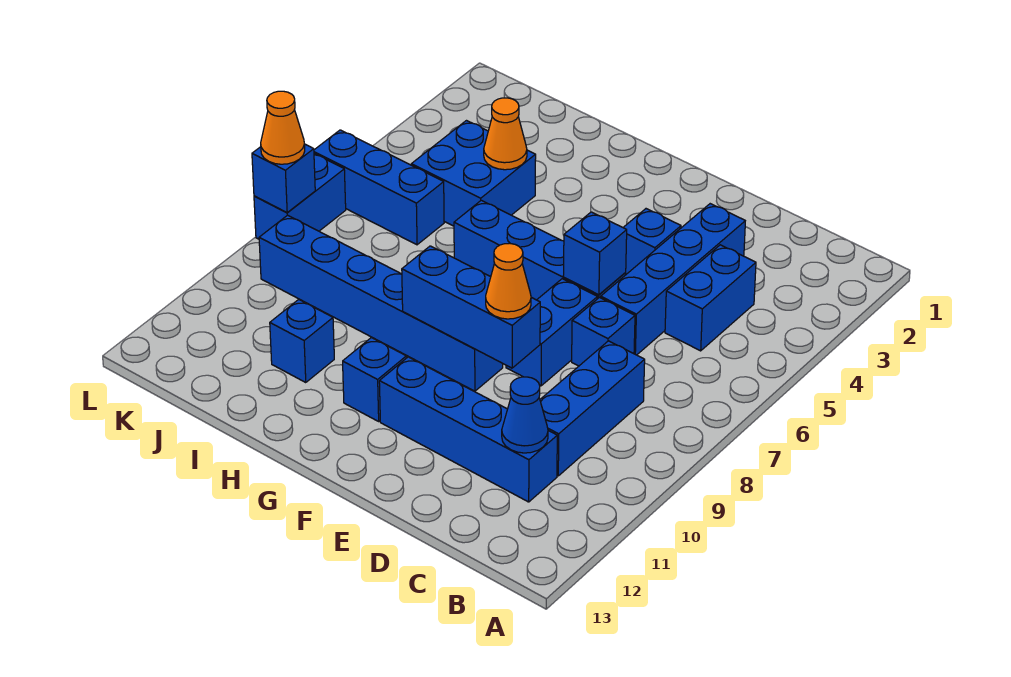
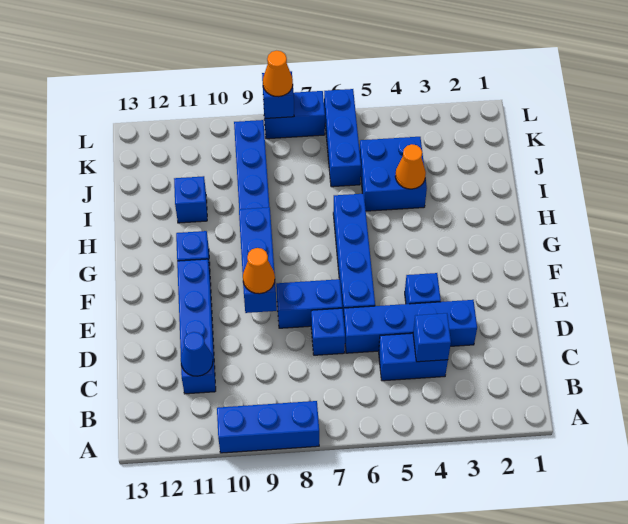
blue brick C8:C10 level 1 -> blue brick A8:A10 level 1
blue brick E6 level 2 -> blue brick C4 level 2

